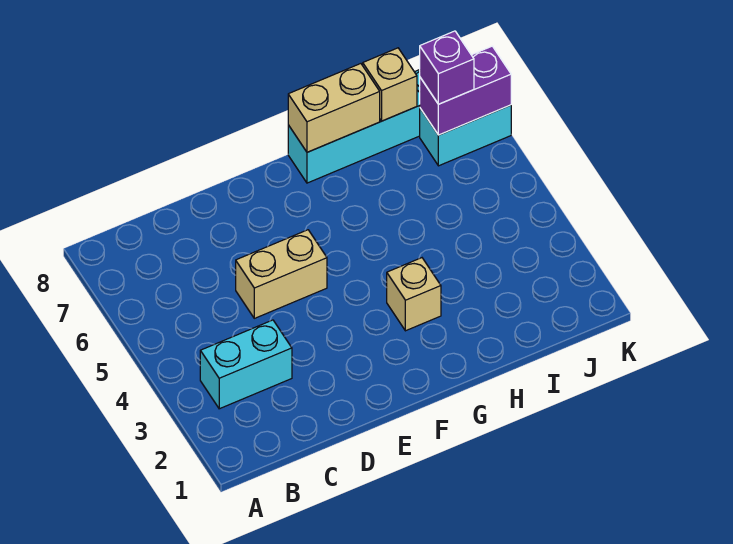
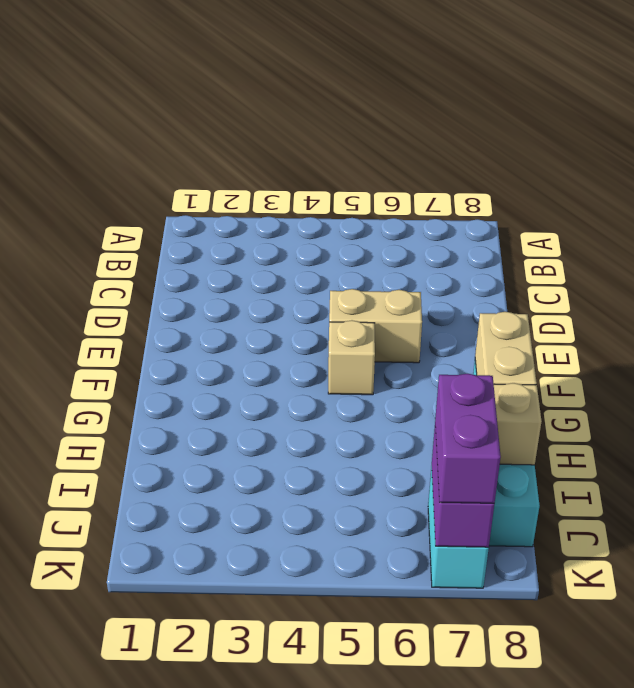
cyan brick B3:C3 level 1 -> none
tan brick D5:E5 level 1 -> tan brick E5:E6 level 1
tan brick G3 level 1 -> tan brick F5 level 1
purple brick J7 level 3 -> purple brick J7:K7 level 3

